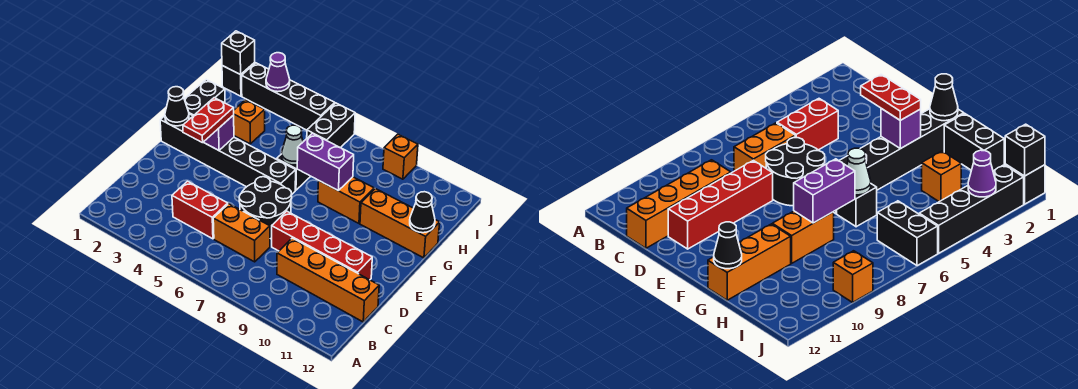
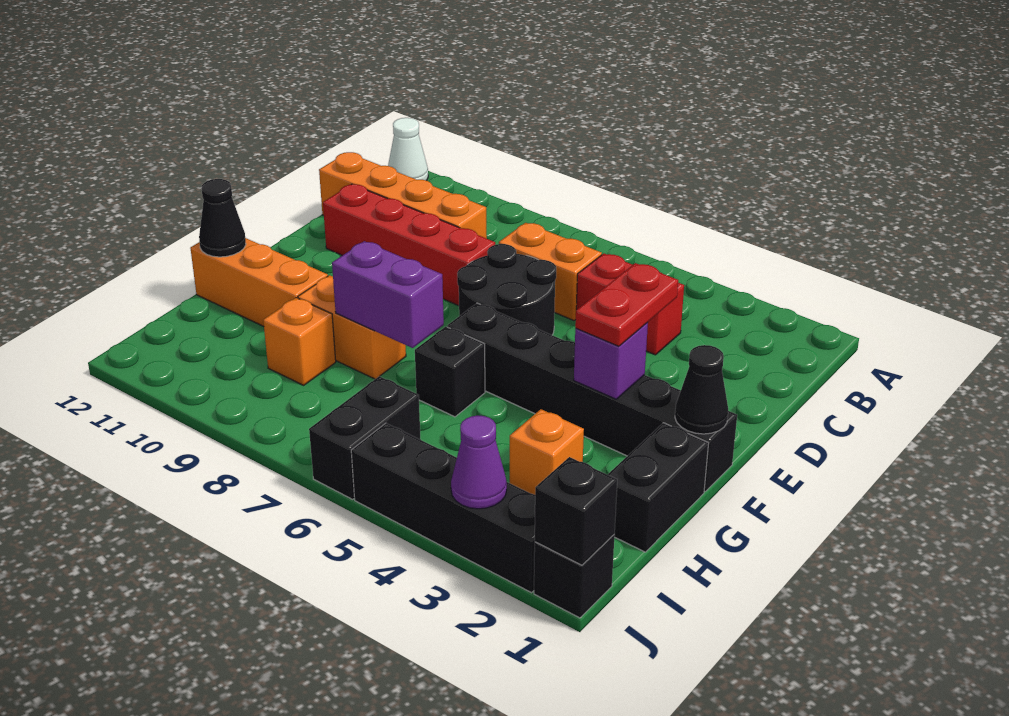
white cone G6 level 2 -> white cone A12 level 1
orange brick J9 level 1 -> orange brick H9 level 1

